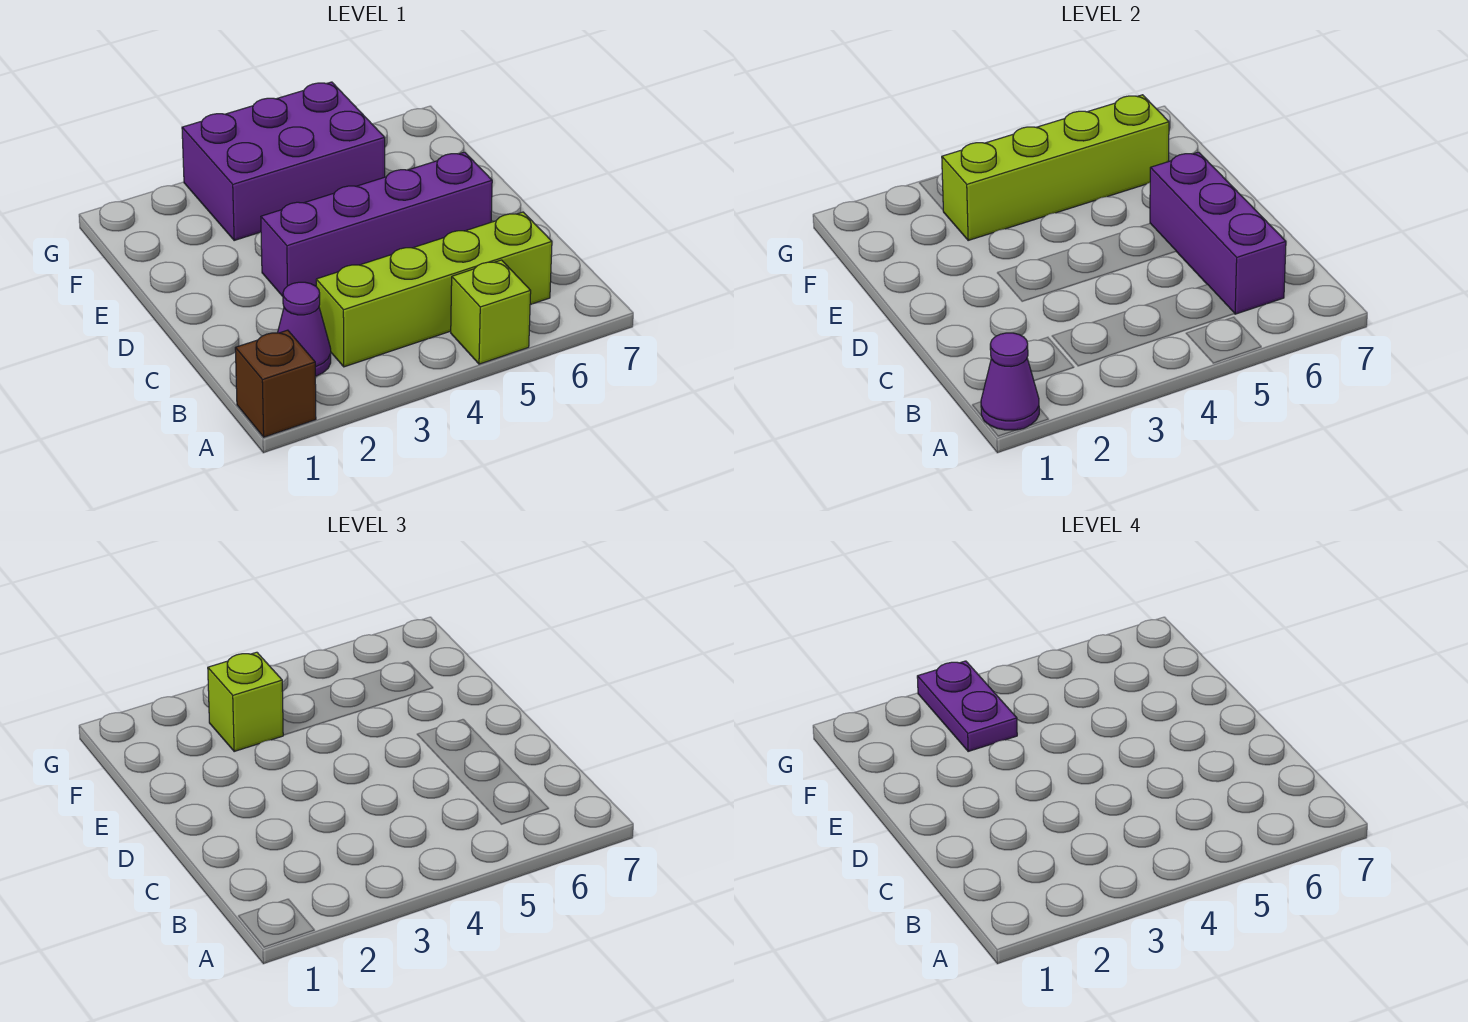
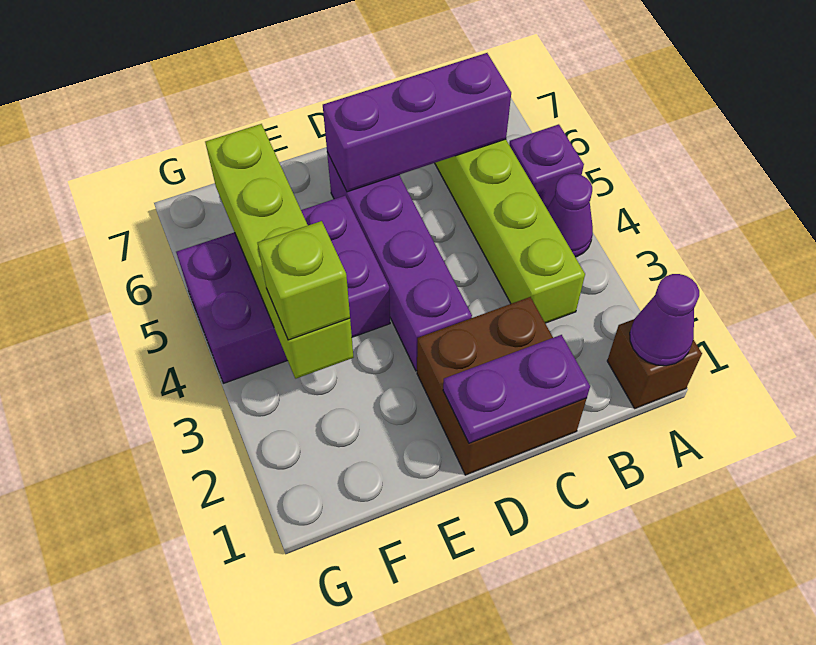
lime brick A5 level 1 -> purple brick A5 level 1
purple cone B2 level 1 -> purple cone A4 level 1
none -> brown brick C1:D2 level 1
purple brick F3:G5 level 1 -> purple brick E4:G5 level 1
purple plate F3:G3 level 4 -> purple plate C1:D1 level 2

